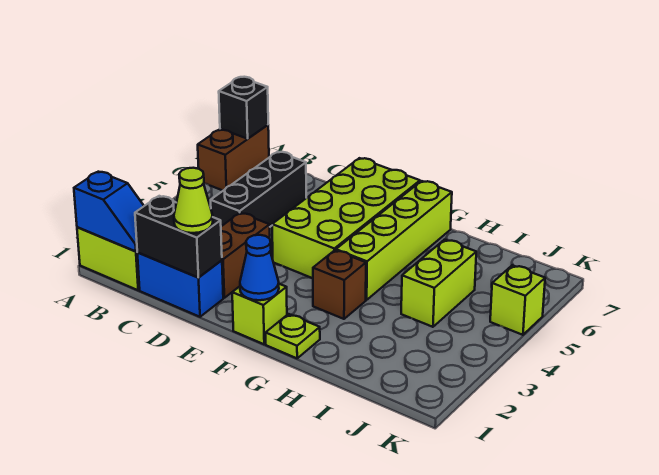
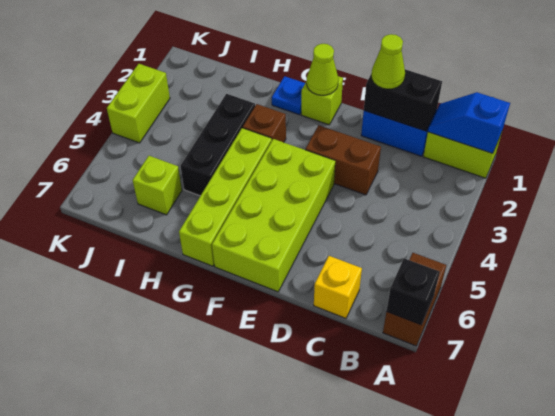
black brick C4:C6 level 1 -> black brick H3:H5 level 1
none -> yellow brick C7 level 1
brown brick D2:D3 level 1 -> brown brick D3:E3 level 1
blue cone F1 level 2 -> lime cone F1 level 2
lime plate G1 level 1 -> blue plate G1 level 1
lime brick I4:I5 level 1 -> lime brick K3:K4 level 1
lime brick K5 level 1 -> lime brick I6 level 1

